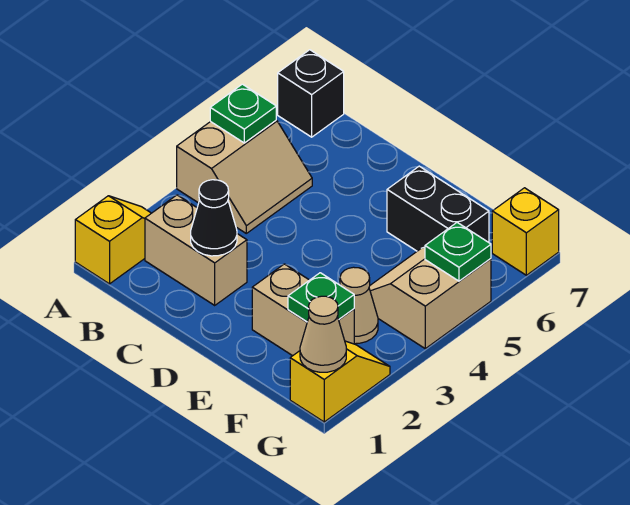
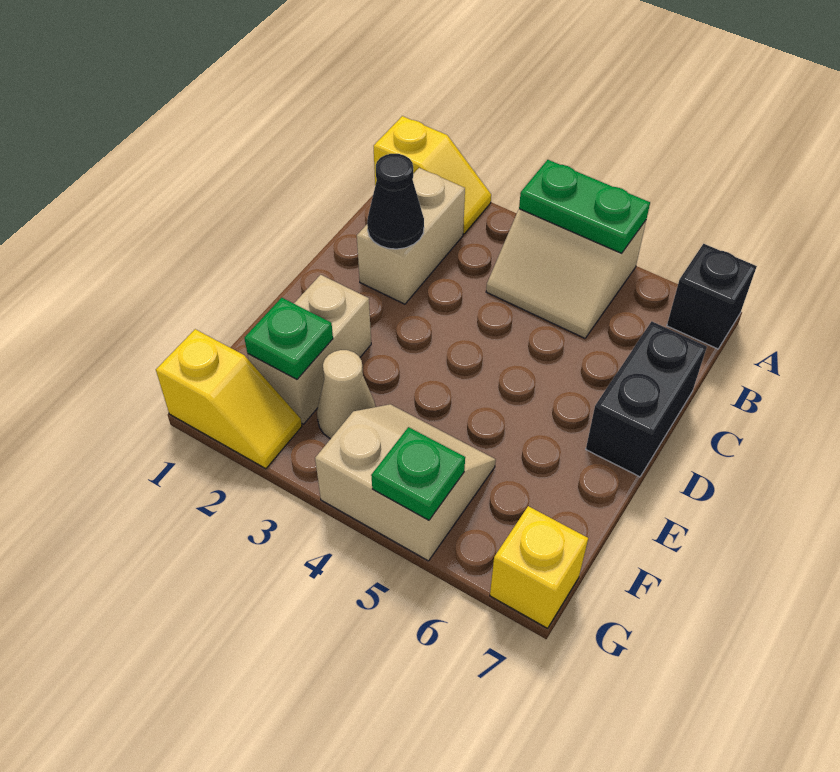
green plate A5 level 2 -> green plate A4:A5 level 2
black brick E6:F6 level 1 -> black brick C7:D7 level 1
tan cone G1 level 2 -> none

